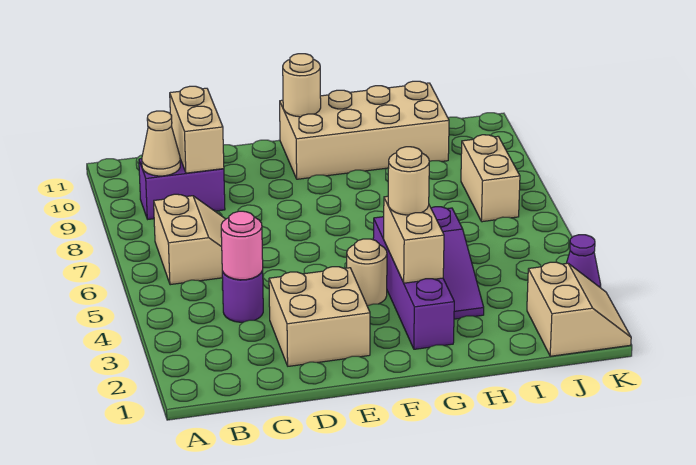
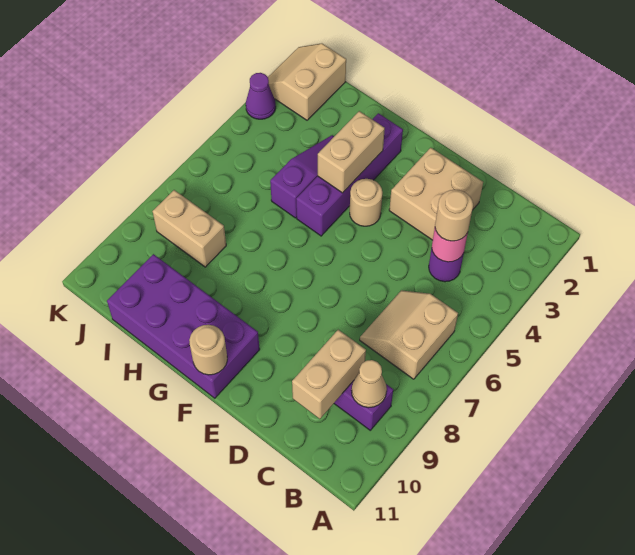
tan brick F10:I11 level 1 -> purple brick F10:I11 level 1
tan round brick G4 level 3 -> tan round brick C4 level 3
tan brick J7:J8 level 1 -> tan brick I8:J8 level 1

